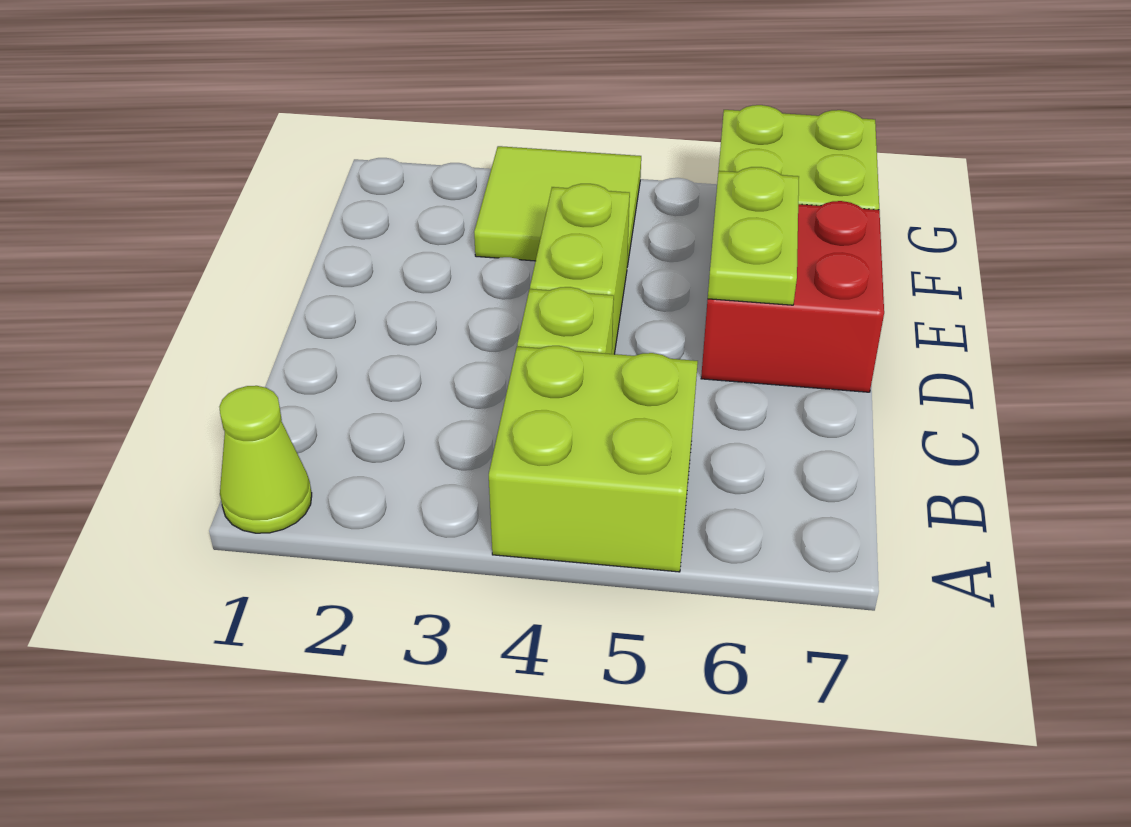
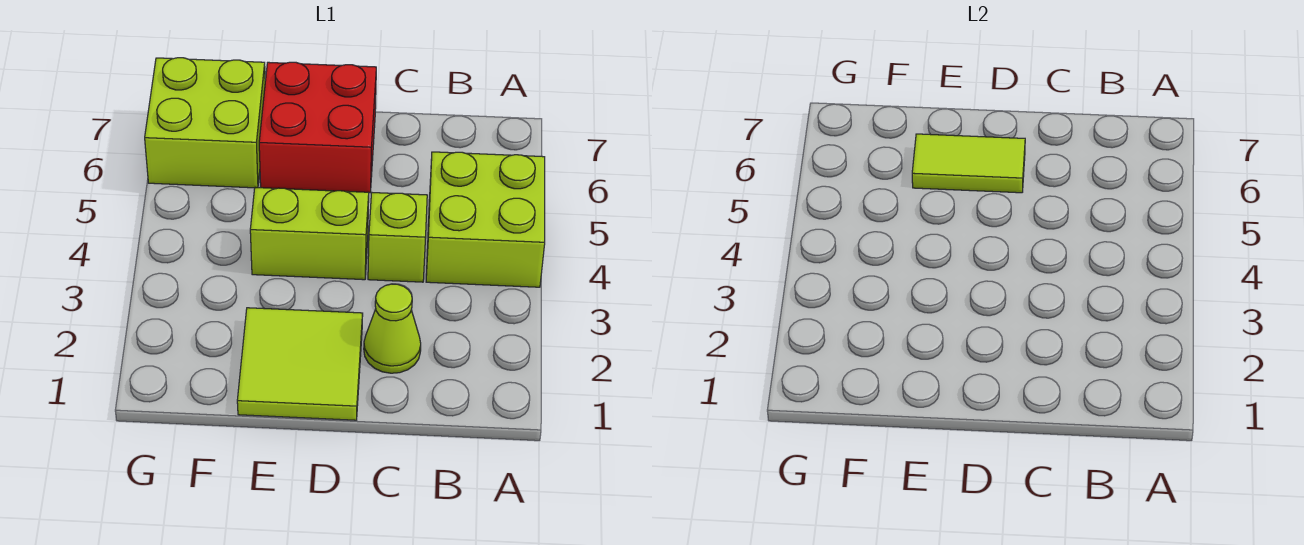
lime cone A1 level 1 -> lime cone C2 level 1
lime plate D6:E6 level 2 -> lime tile D6:E6 level 2
lime tile F3:G4 level 1 -> lime tile D1:E2 level 1

